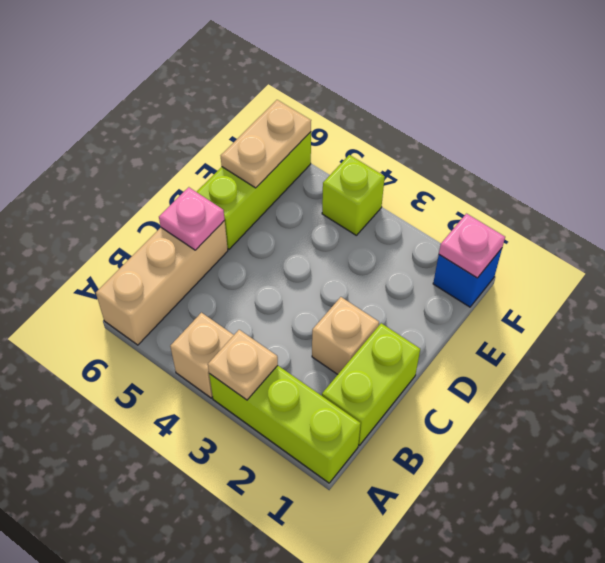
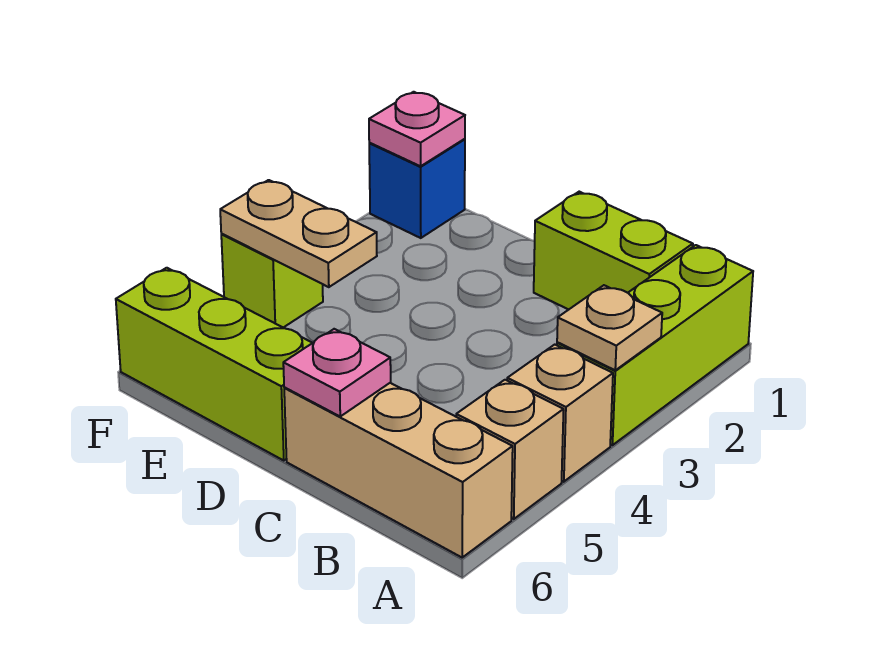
tan brick C2 level 1 -> tan brick A5 level 1
tan plate E6:F6 level 2 -> tan plate E4:F4 level 2

